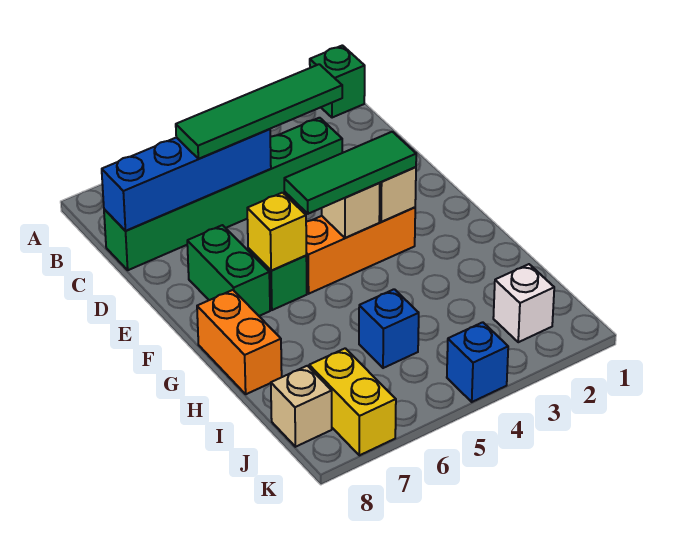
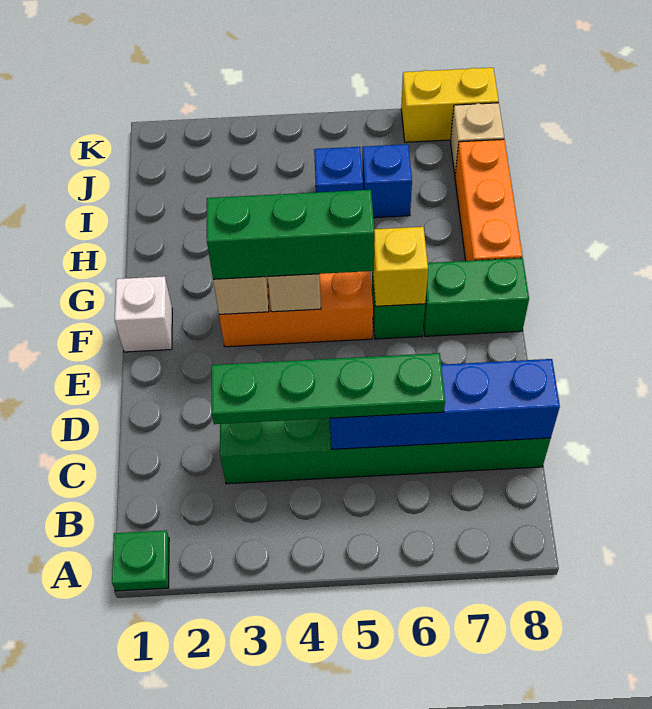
green brick A1 level 1 -> green plate A1 level 1
green tile C3:C6 level 3 -> green plate C3:C6 level 3
green brick E7:F7 level 1 -> green brick F7:F8 level 1
green tile F3:F5 level 3 -> green brick F3:F5 level 3
orange brick G8:H8 level 1 -> orange brick G8:I8 level 1
white brick J2 level 1 -> white brick F1 level 1
yellow brick J7:K7 level 1 -> yellow brick K7:K8 level 1
blue brick K4 level 1 -> blue brick I6 level 1

